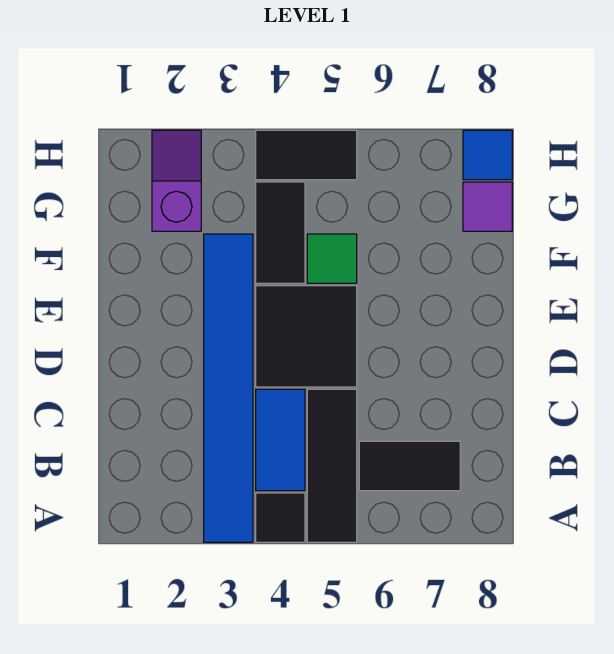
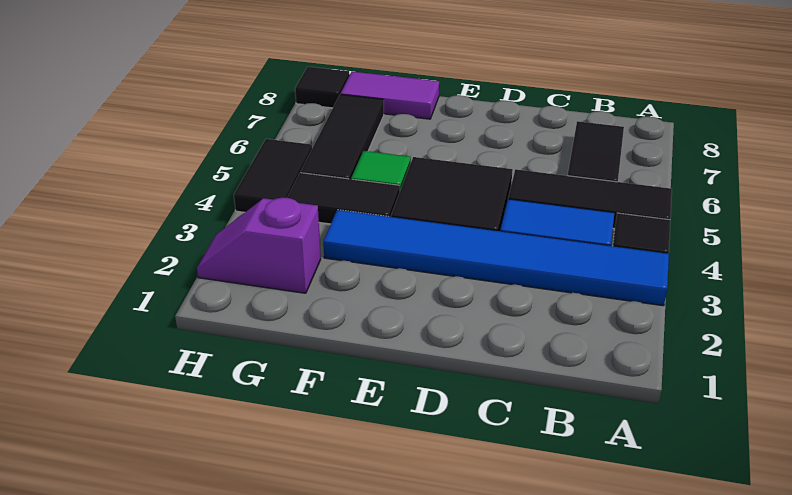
none -> black tile G5:G7 level 1
purple tile G8 level 1 -> purple tile F8:G8 level 1
blue tile H8 level 1 -> black tile H8 level 1

